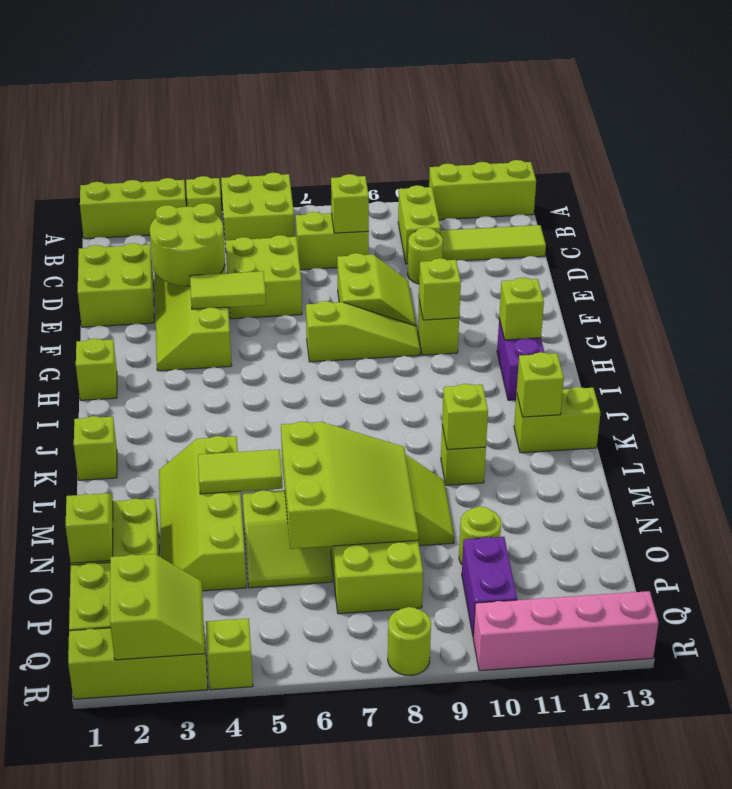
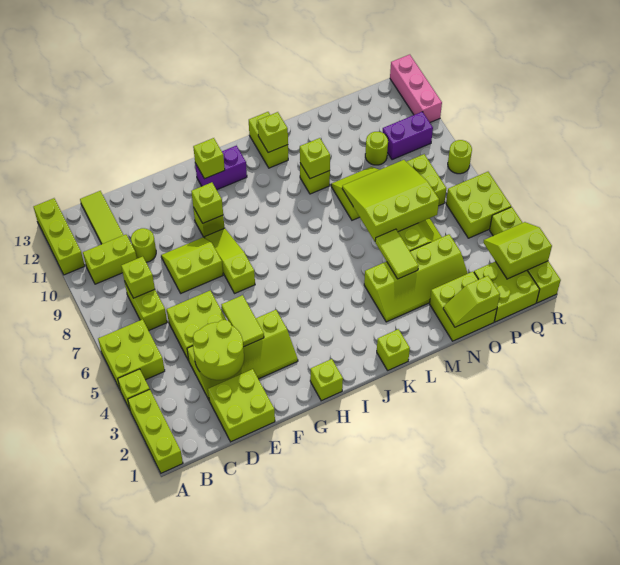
none -> lime brick Q5:R6 level 1
pink brick R10:R13 level 1 -> pink brick R11:R13 level 1

